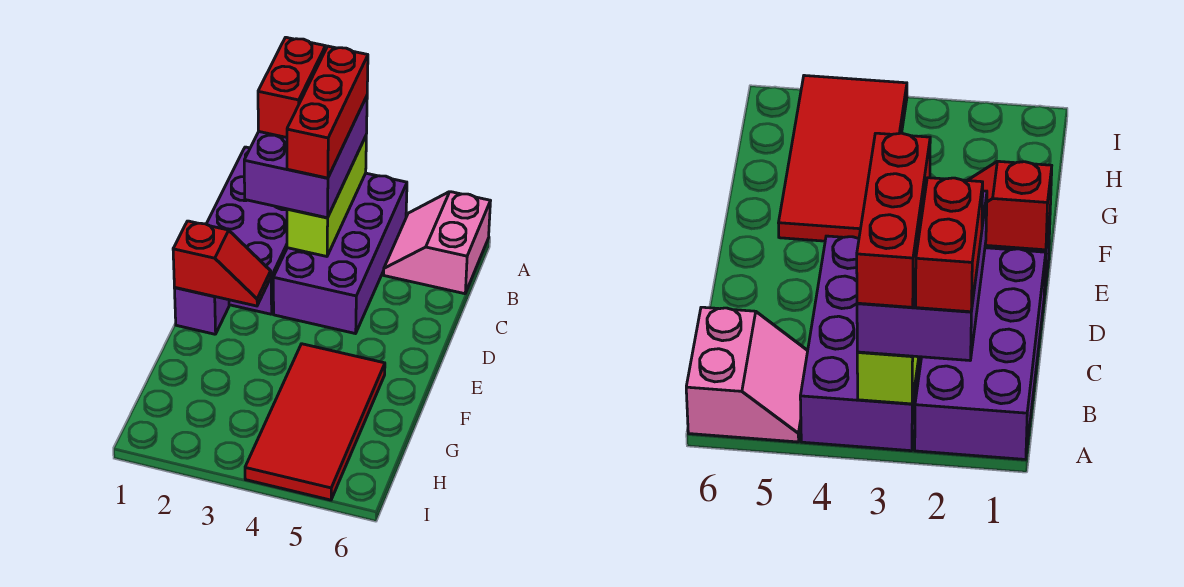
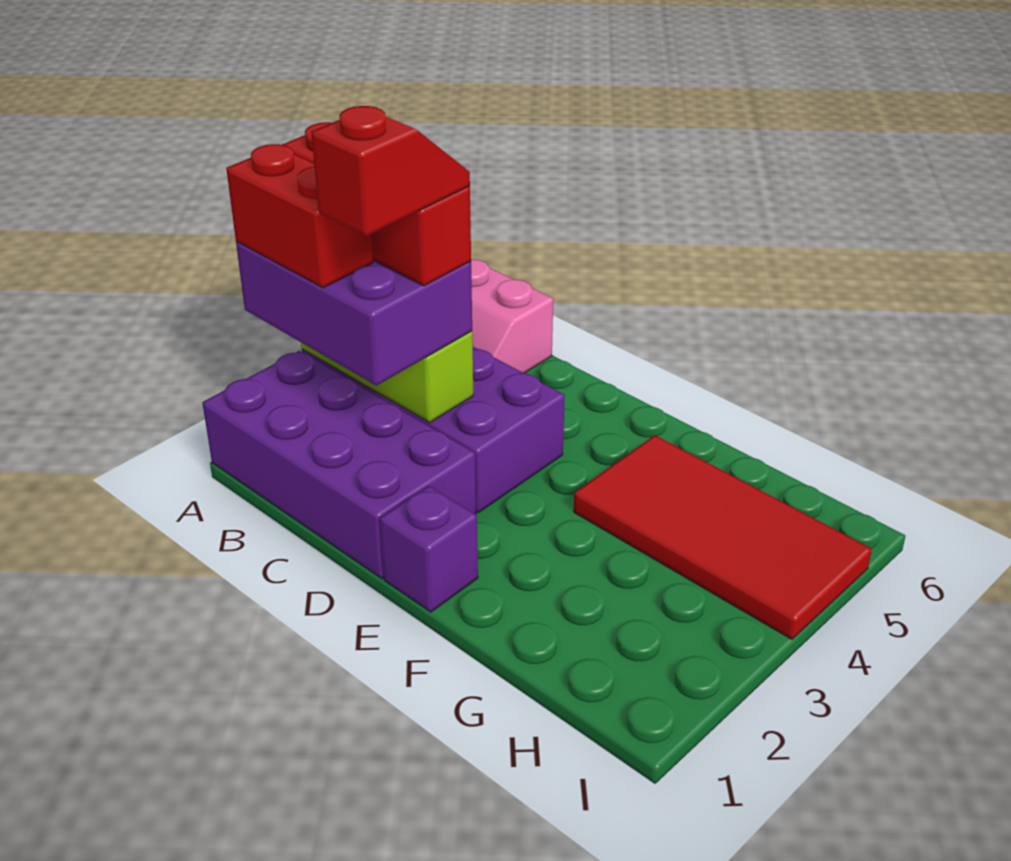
red slope E1:E2 level 2 top 1 -> red slope C2:C3 level 5 top 2

